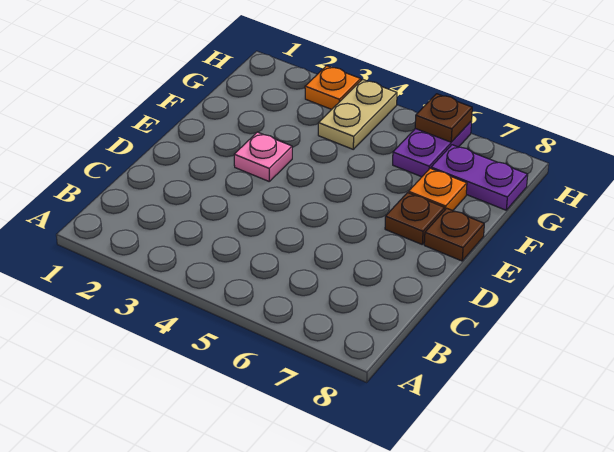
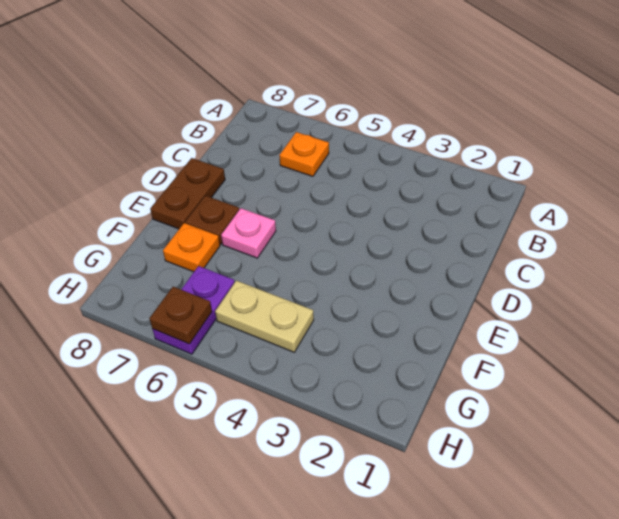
pink plate E3 level 1 -> pink plate E6 level 1
brown plate E8 level 1 -> brown plate D8:E8 level 1
tan plate G4:H4 level 1 -> tan plate G4:G5 level 1
purple plate G7:G8 level 1 -> none
orange plate H3 level 1 -> orange plate B6 level 1

